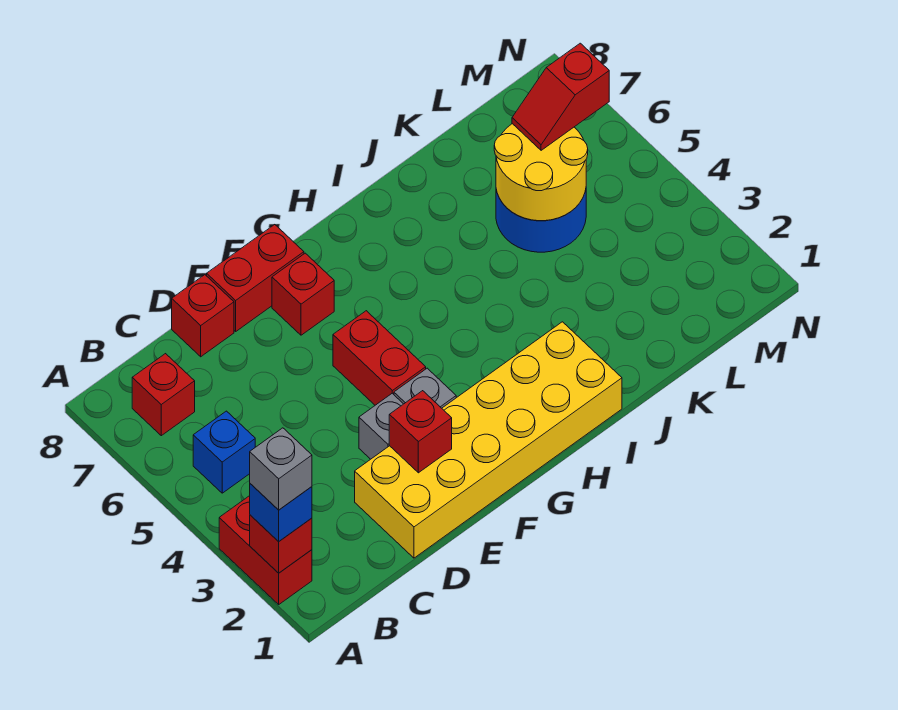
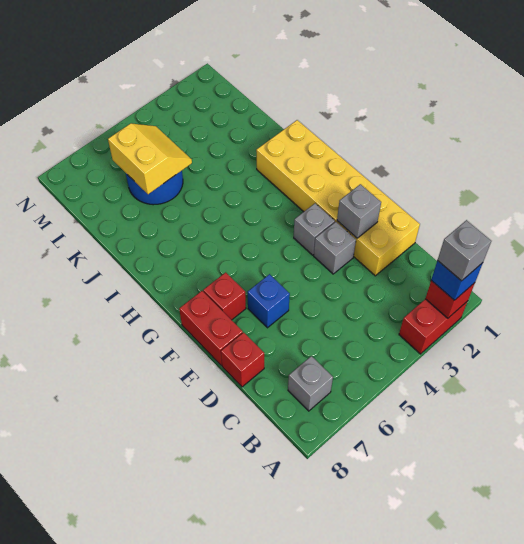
blue brick B5 level 1 -> blue brick E6 level 1
red brick B7 level 1 -> grey brick B7 level 1
red brick E2 level 2 -> grey brick E2 level 2
red brick F4:F5 level 1 -> none
yellow round brick K5:L6 level 2 -> yellow slope K5:L6 level 2 top 6
red slope L6:M6 level 3 top M -> none

